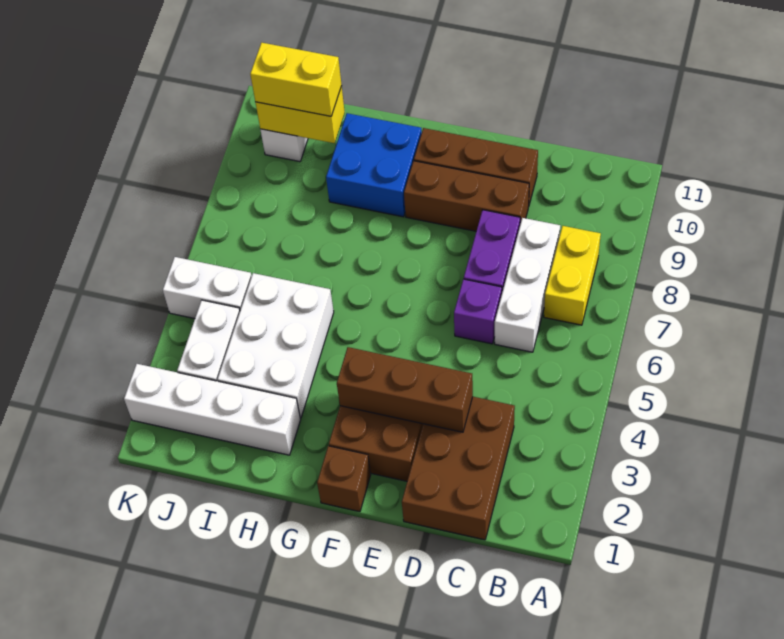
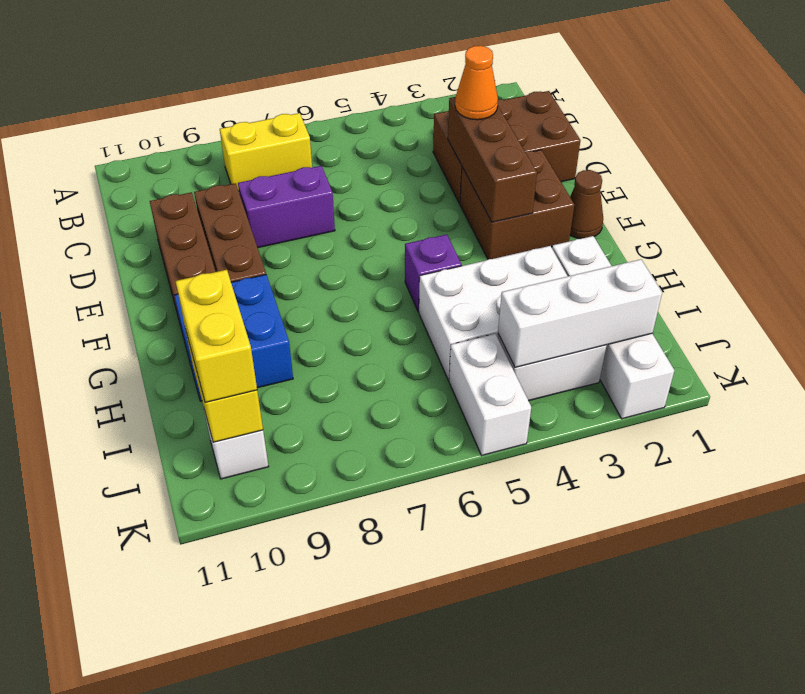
white brick C6:C8 level 1 -> white brick J2:J4 level 2
none -> orange cone D3 level 3
purple brick D6 level 1 -> purple brick G5 level 1
brown brick F1 level 1 -> brown cone F1 level 1

